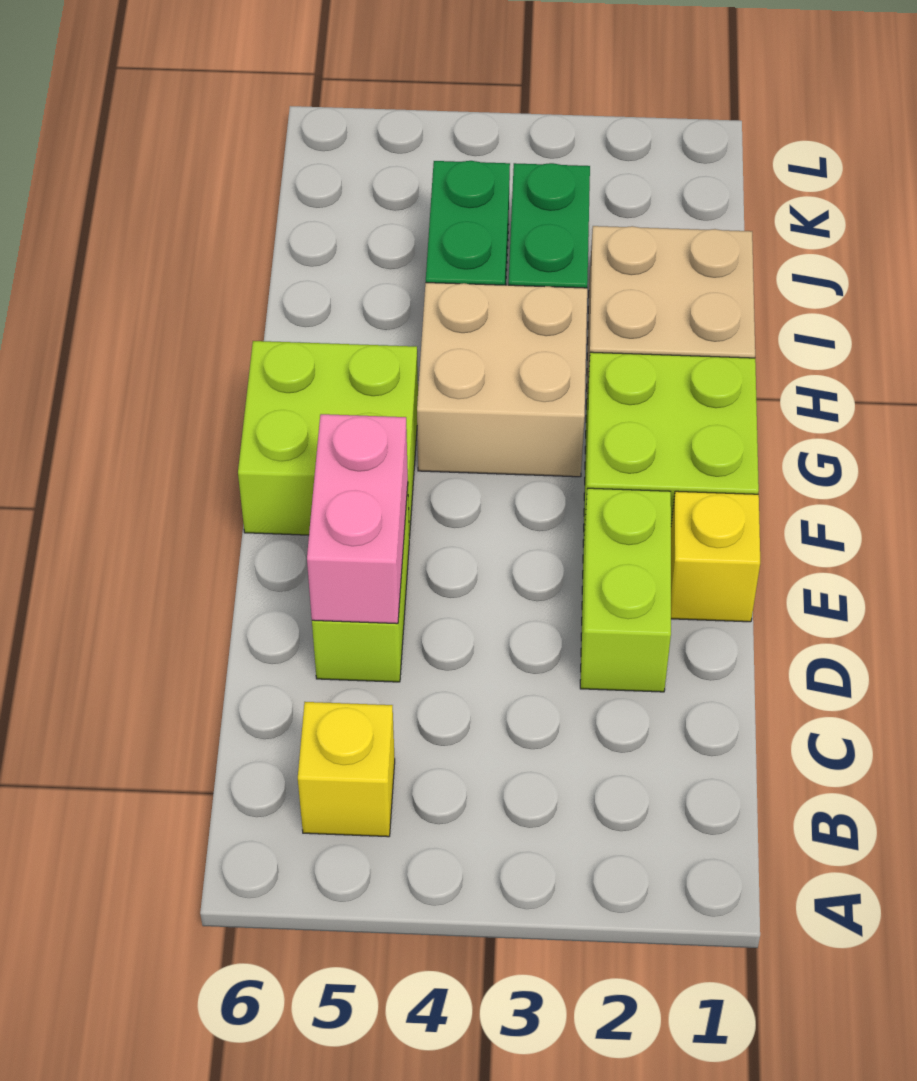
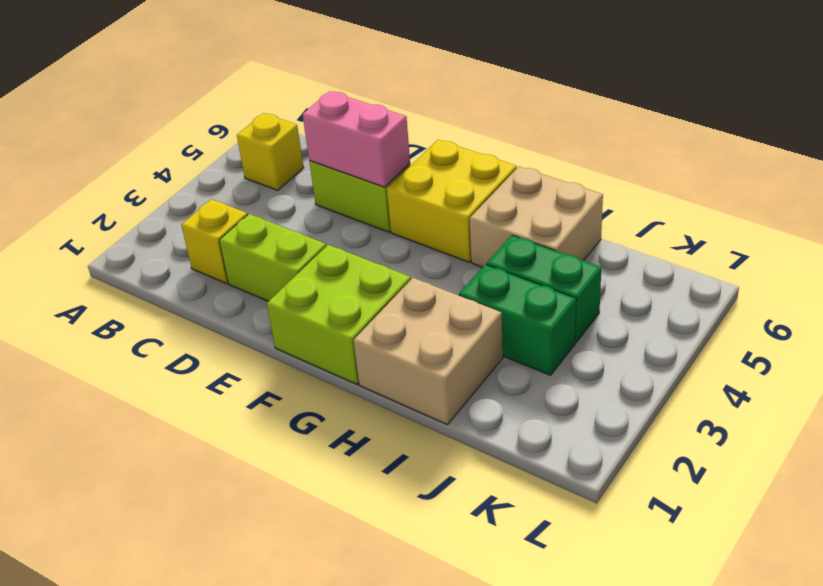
yellow brick E1 level 1 -> yellow brick C2 level 1
lime brick F5:G6 level 1 -> yellow brick F5:G6 level 1
tan brick G3:H4 level 1 -> tan brick H5:I6 level 1

